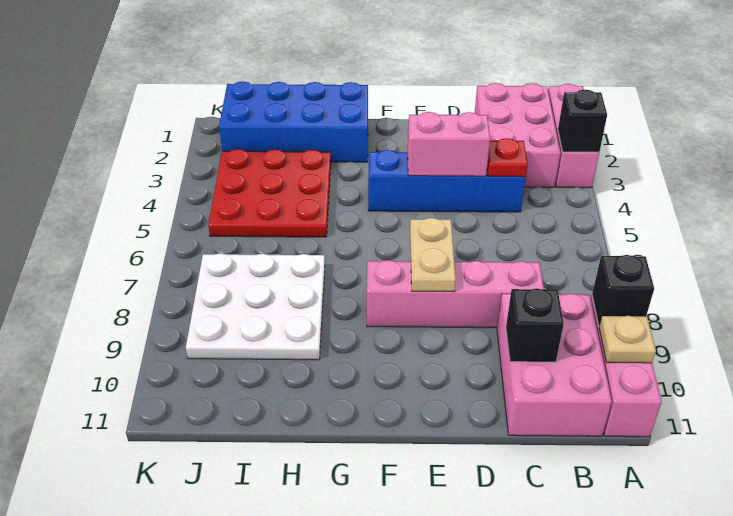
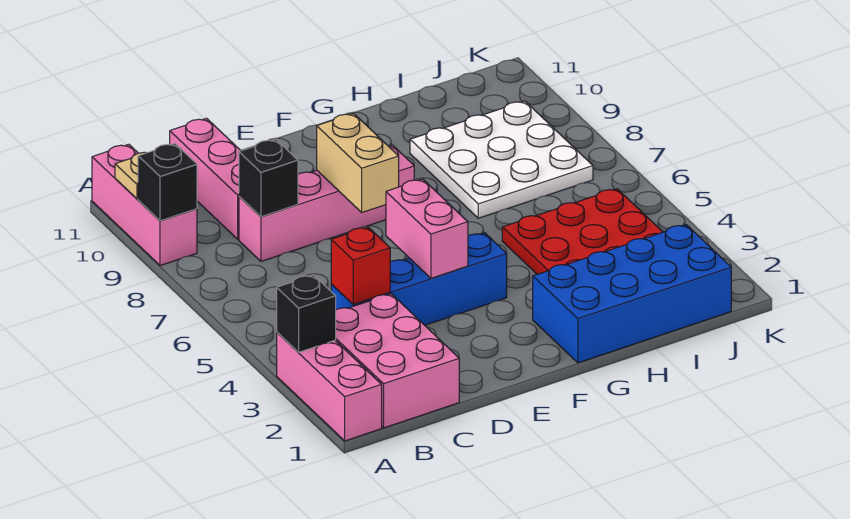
pink brick B9:C11 level 1 -> pink brick C9:C11 level 1
red plate C4 level 2 -> red brick C4 level 2
black brick C10 level 2 -> black brick C8 level 2
pink brick D4:E4 level 2 -> pink brick E4:E5 level 2
tan plate E7:E8 level 2 -> tan brick E7:E8 level 2

